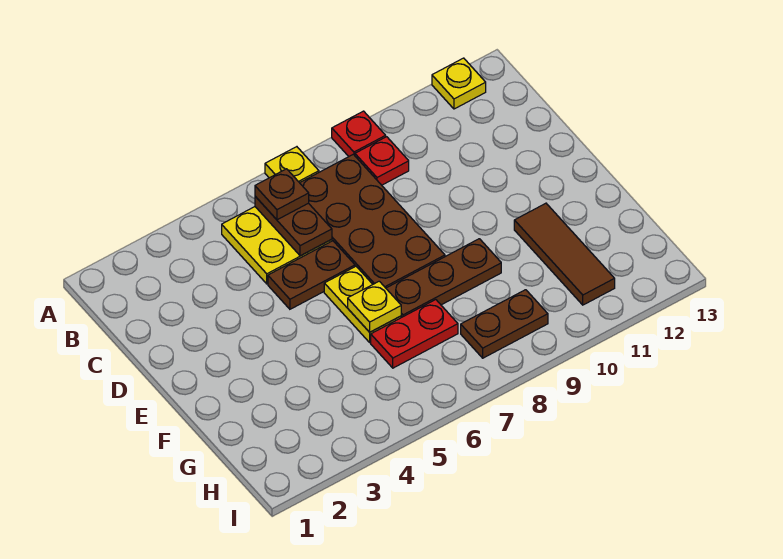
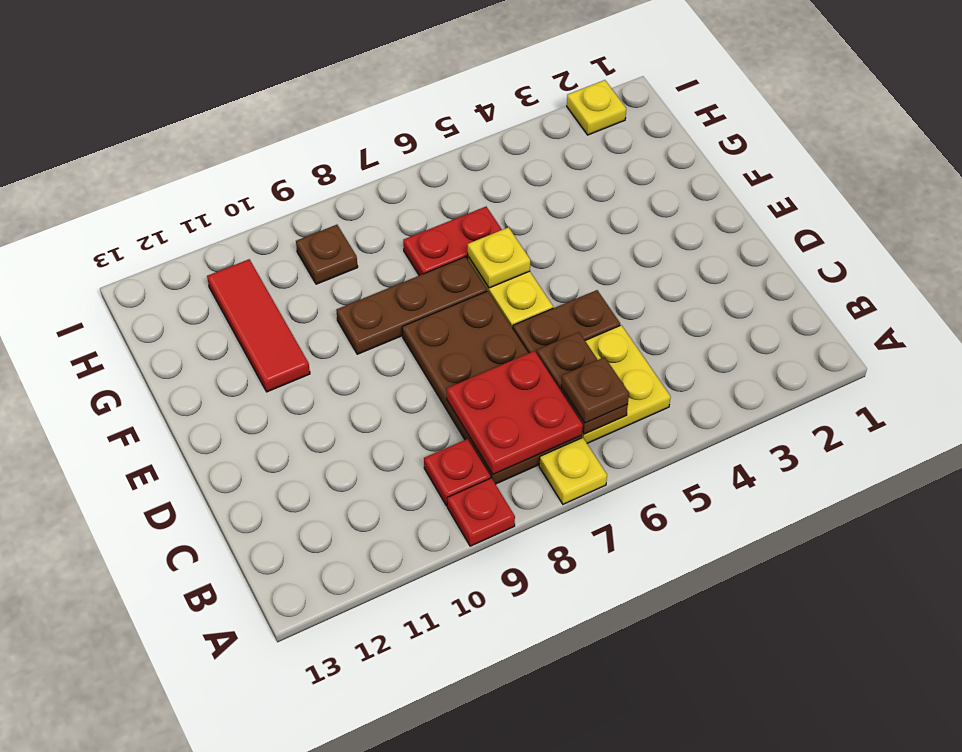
yellow plate A12 level 1 -> yellow plate I2 level 1
none -> red plate B7:C8 level 2
brown tile F11:H11 level 1 -> red tile F11:H11 level 1
brown plate H8:H9 level 1 -> brown plate H9 level 1

